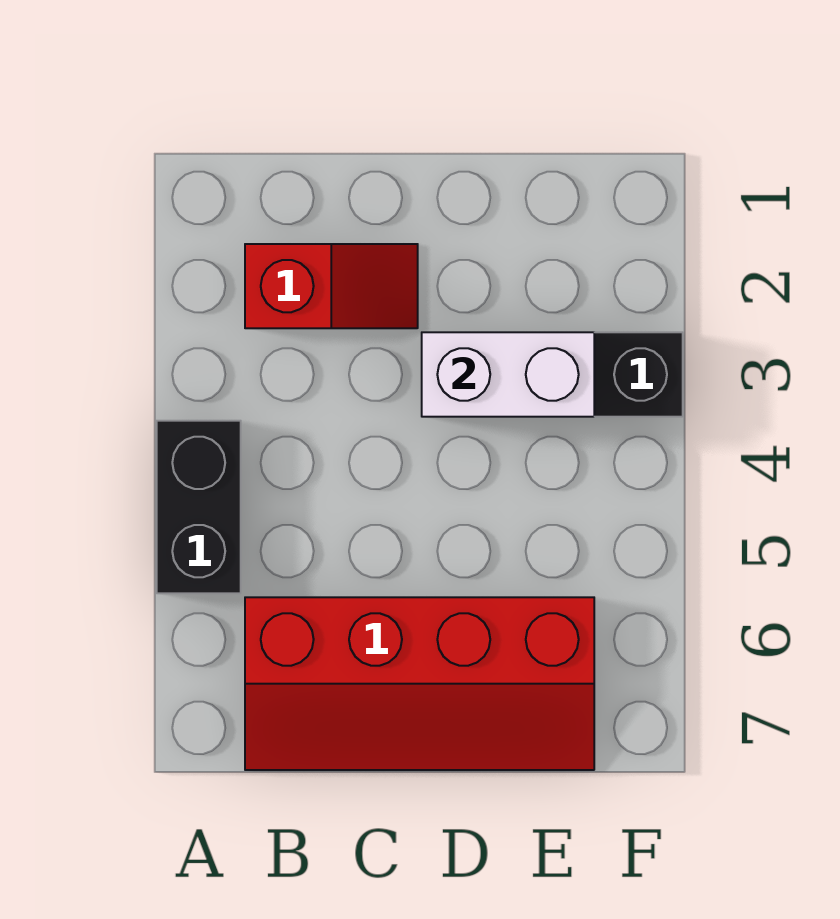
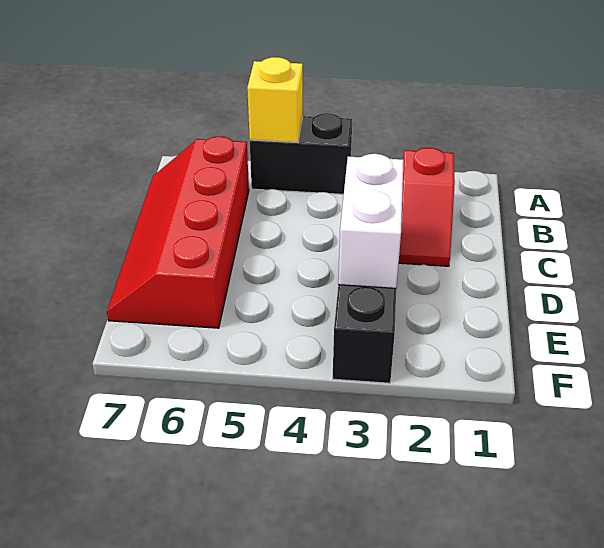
none -> yellow brick A5 level 2

